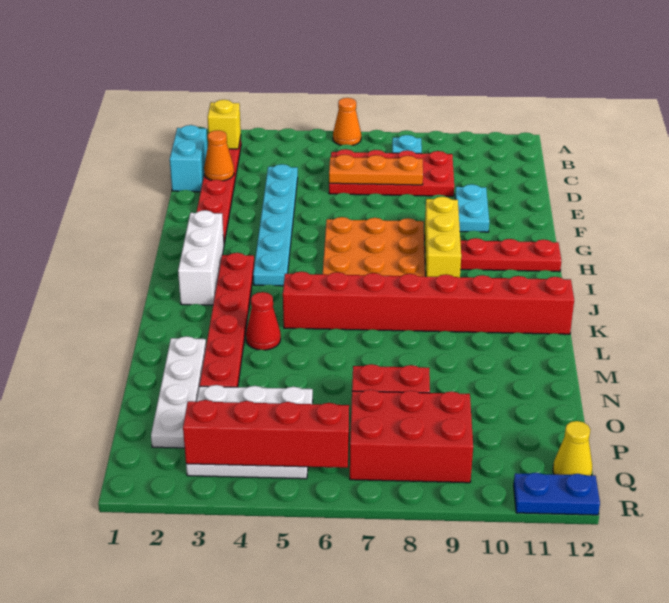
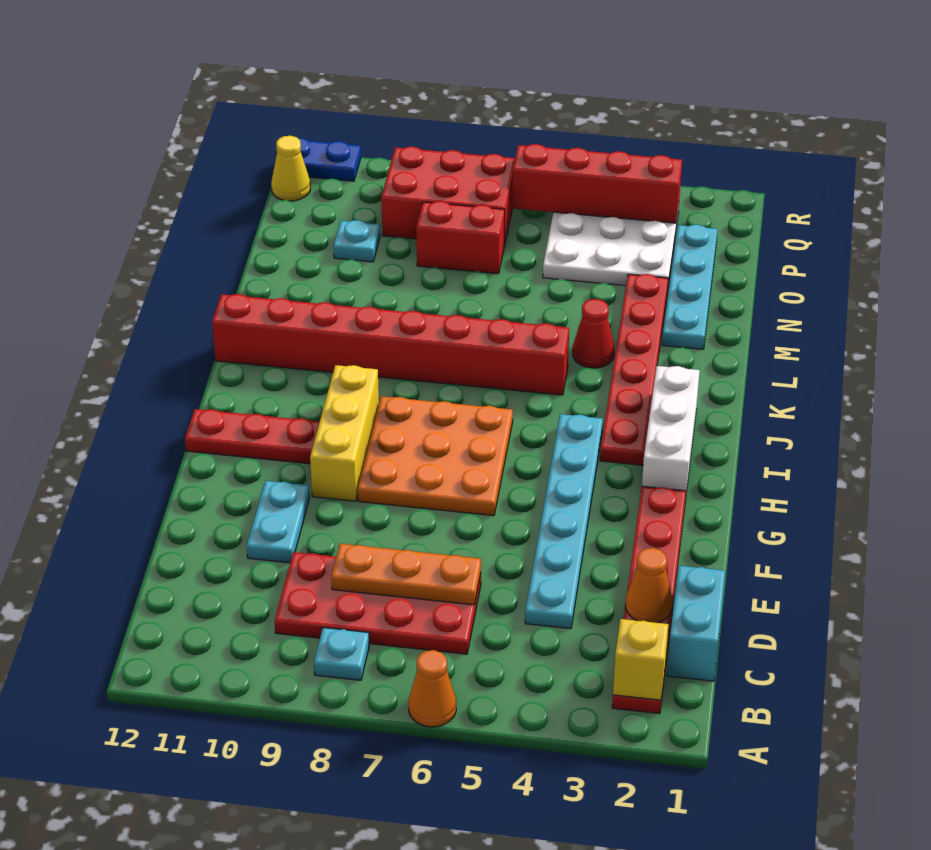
white plate M2:P2 level 1 -> cyan plate M2:P2 level 1
none -> cyan plate O10 level 1

